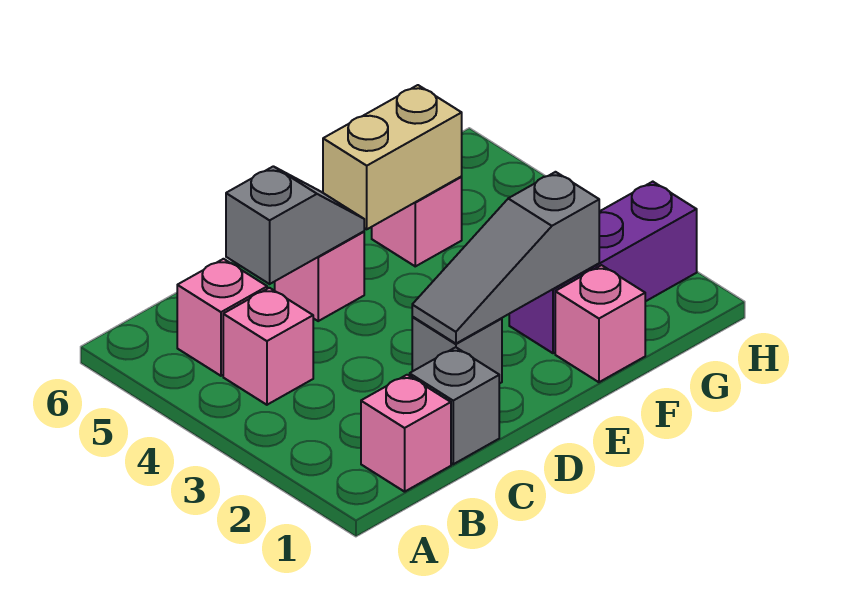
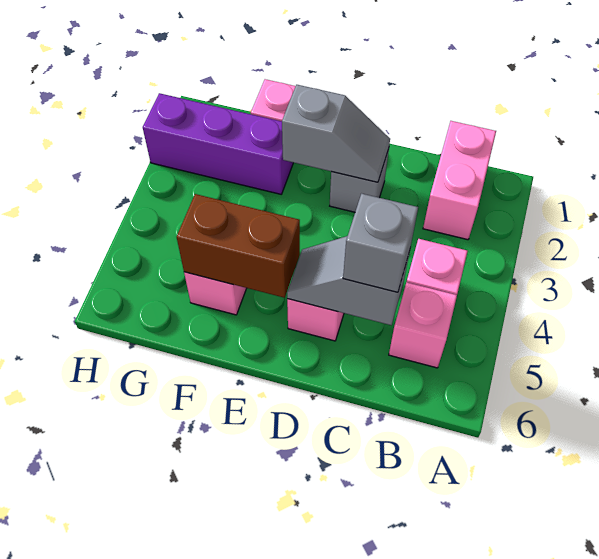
pink brick B1 level 1 -> pink brick B1:B2 level 1
grey brick C1 level 1 -> grey brick C5 level 3
grey slope D2:F2 level 2 top F -> grey slope D2:E2 level 2 top E
tan brick E5:F5 level 2 -> brown brick E5:F5 level 2

